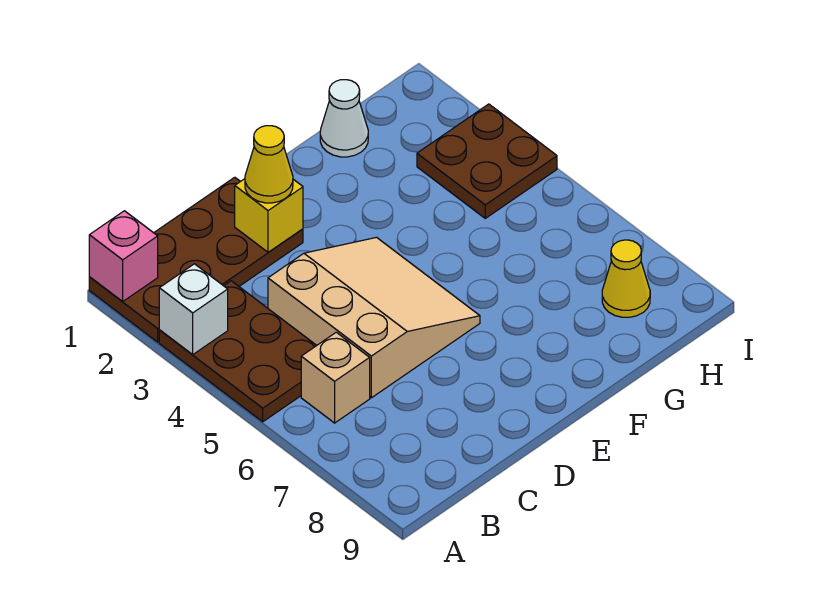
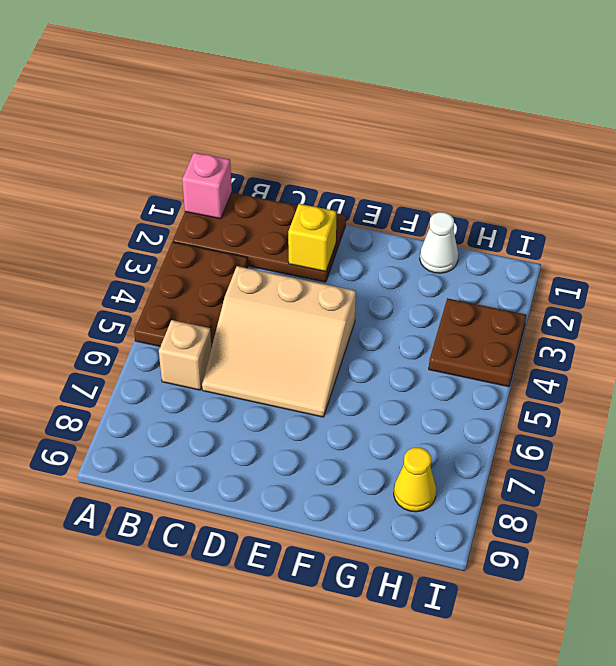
white brick A3 level 2 -> none
tan slope C4:E6 level 1 top C -> tan slope C4:E6 level 1 top 4
yellow cone D2 level 3 -> none

